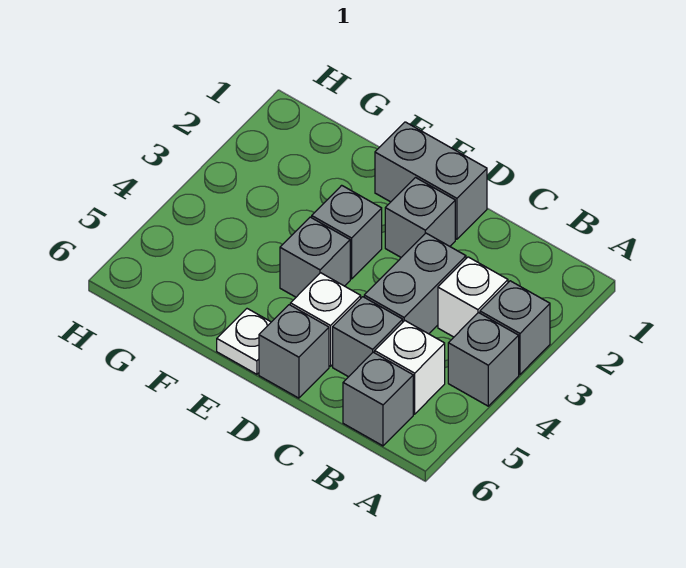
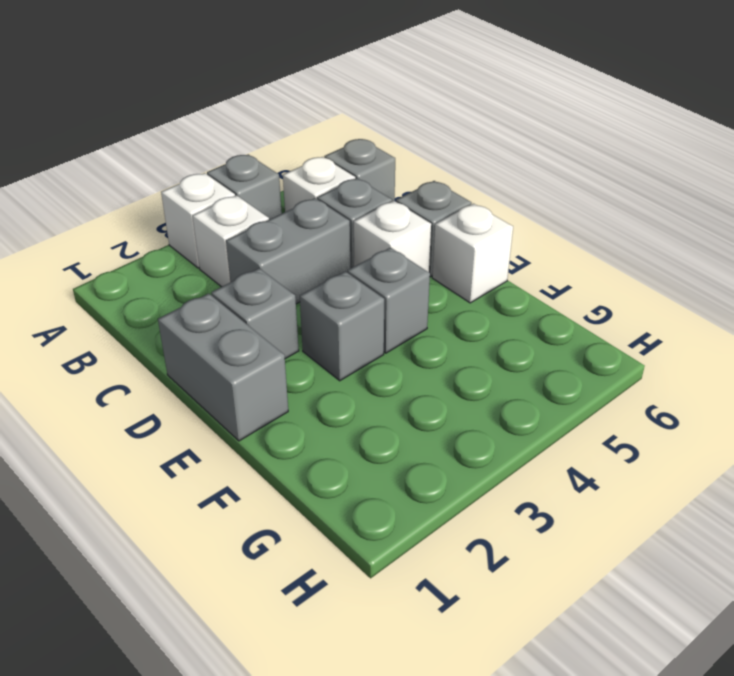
grey brick A3 level 1 -> white brick A3 level 1
white plate E6 level 1 -> white brick E6 level 1

